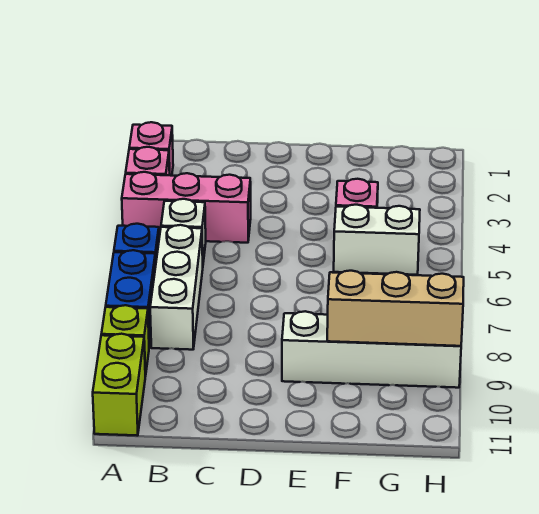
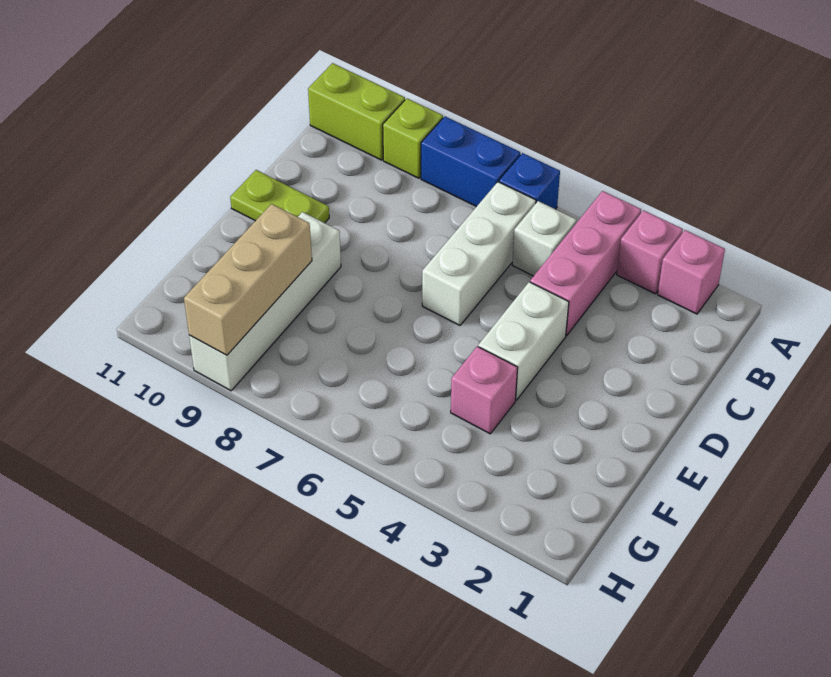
white brick B6:B8 level 1 -> white brick B6:D6 level 1
none -> lime plate D10:D11 level 1
white brick F5:G5 level 1 -> white brick D4:E4 level 1

